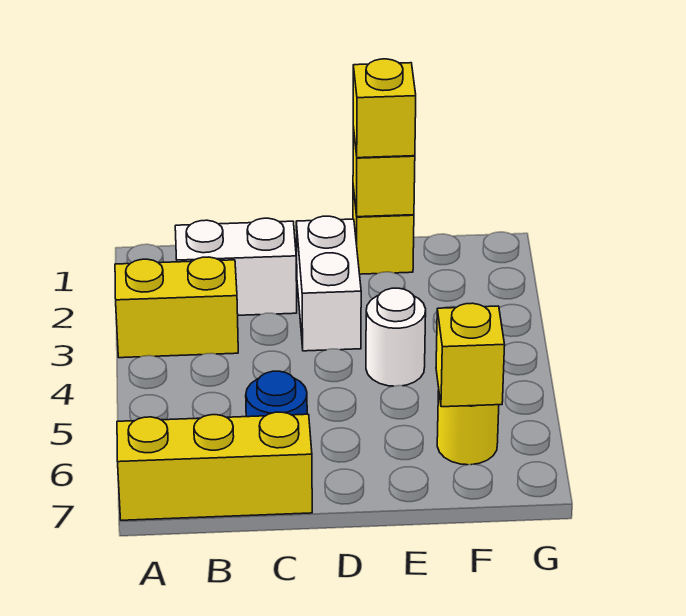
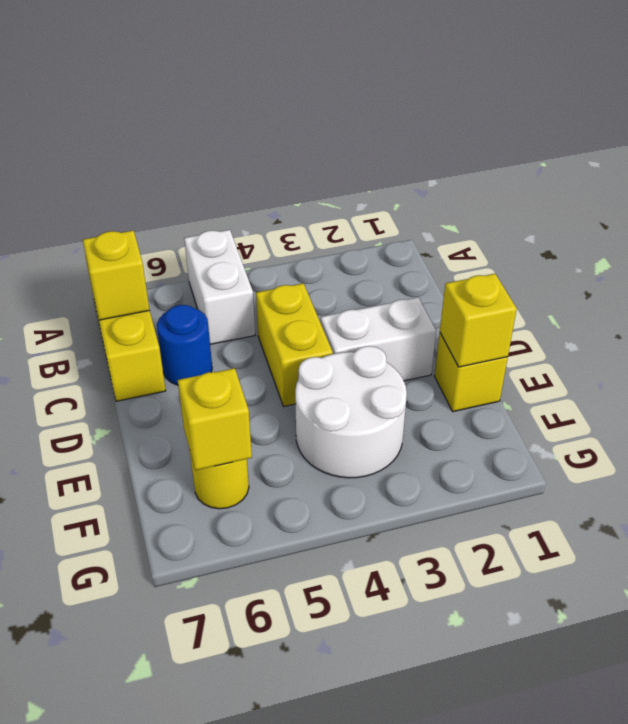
yellow brick A3:B3 level 1 -> yellow brick C4:D4 level 1
white brick B2:C2 level 1 -> white brick A5:B5 level 1
yellow brick E1 level 3 -> yellow brick B7 level 2
white round brick E4 level 1 -> white round brick E3:F4 level 1

